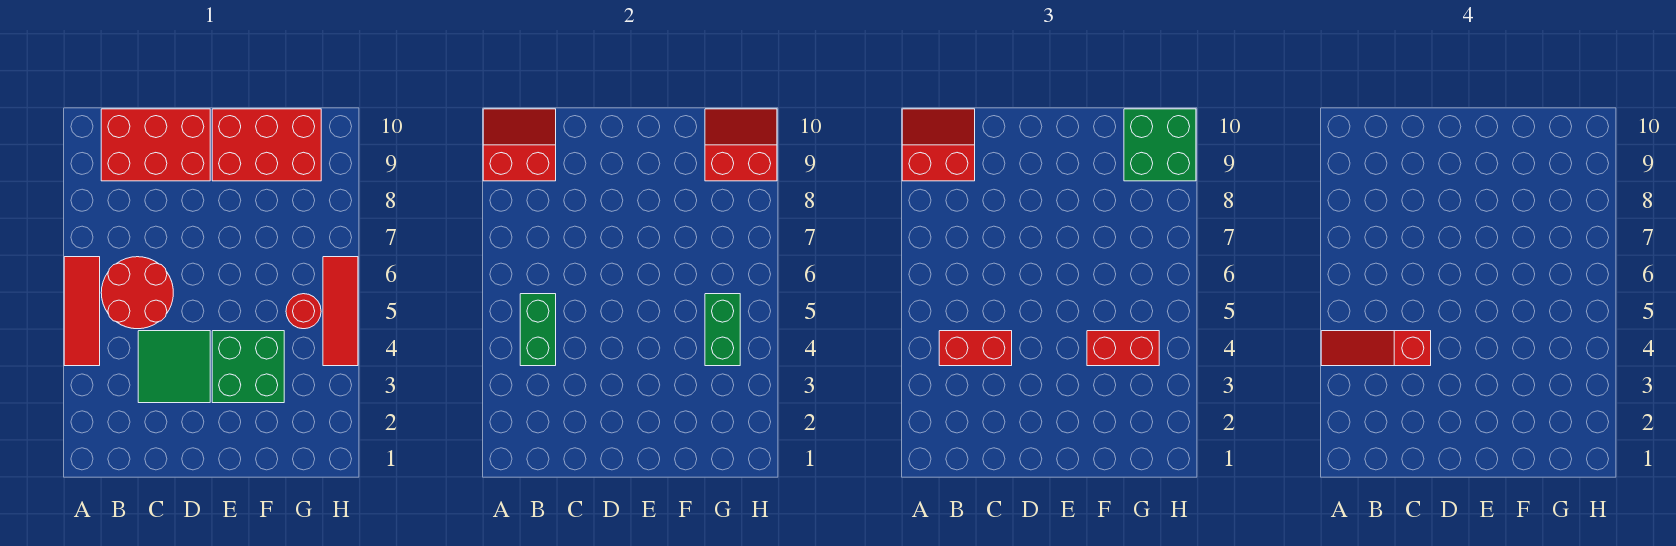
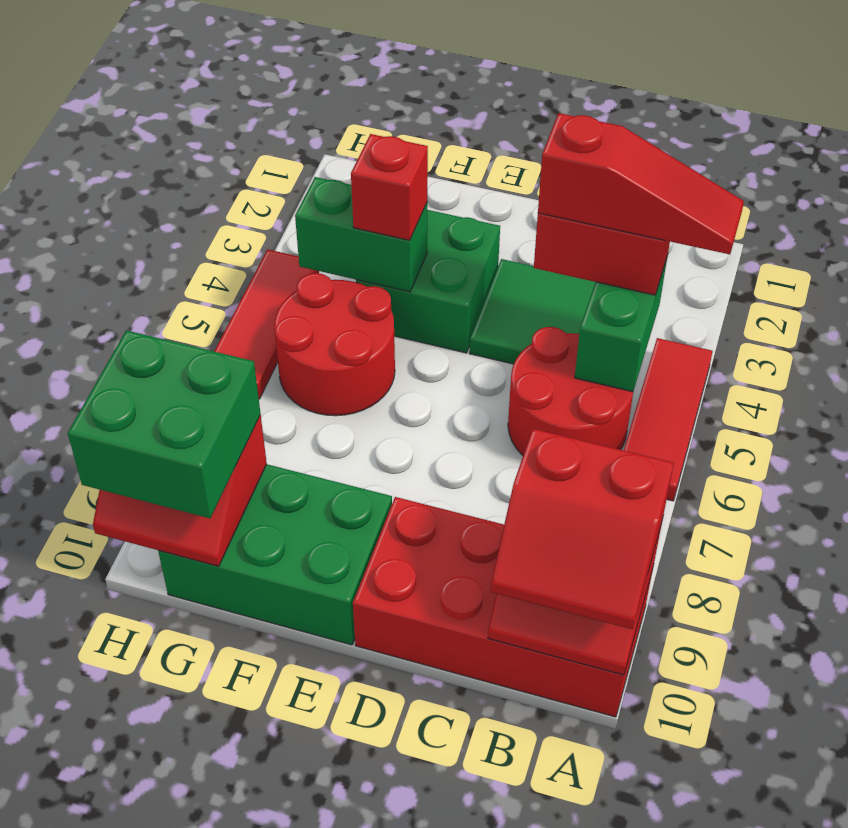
red brick B9:D10 level 1 -> red brick A9:D10 level 1
red brick E9:G10 level 1 -> green brick E9:G10 level 1
red brick F4:G4 level 3 -> red brick F4 level 3
green brick G4:G5 level 2 -> green brick F4:G4 level 2
red round brick G5 level 1 -> red round brick F5:G6 level 1

